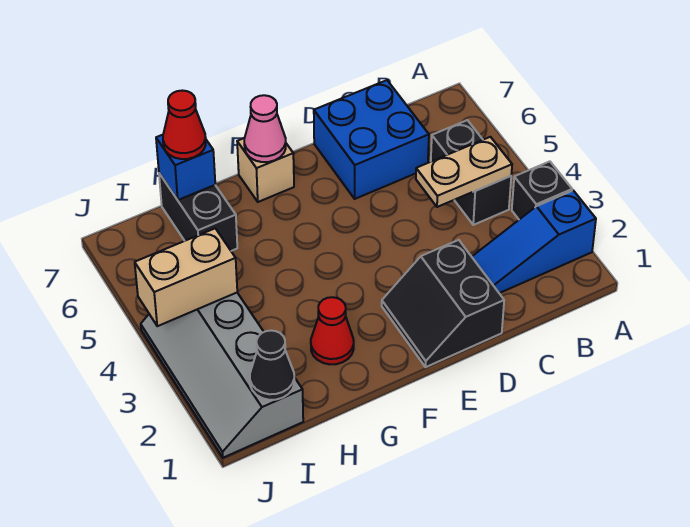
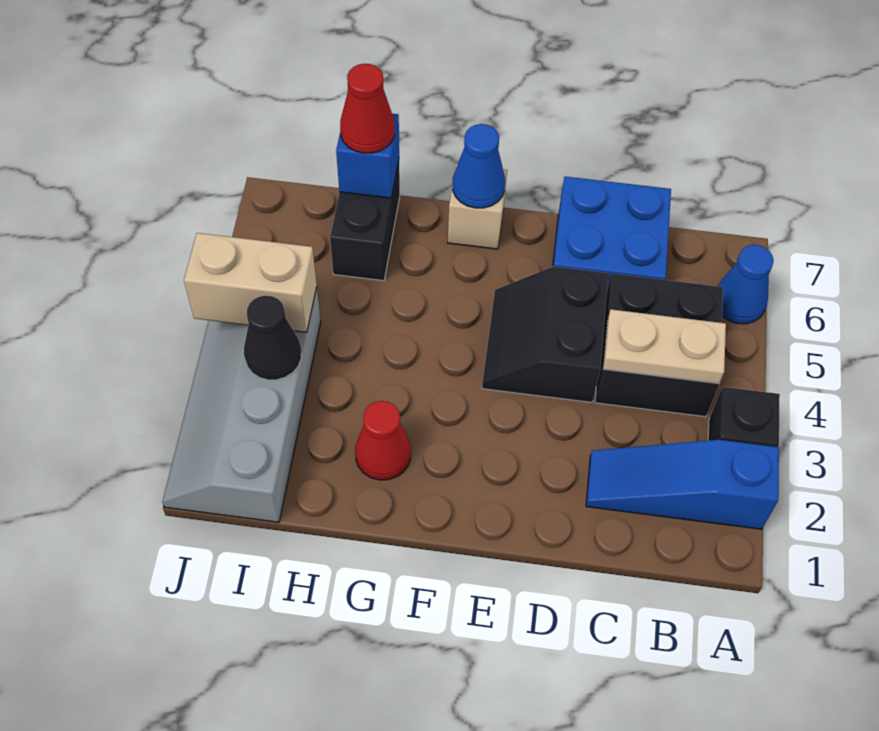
none -> blue cone A6 level 1
black brick B4:B5 level 1 -> black brick B4:C5 level 1
black slope D1:E2 level 1 top D -> black slope D4:E5 level 1 top D
pink cone F7 level 2 -> blue cone F7 level 2
black cone I1 level 2 -> black cone I3 level 2

